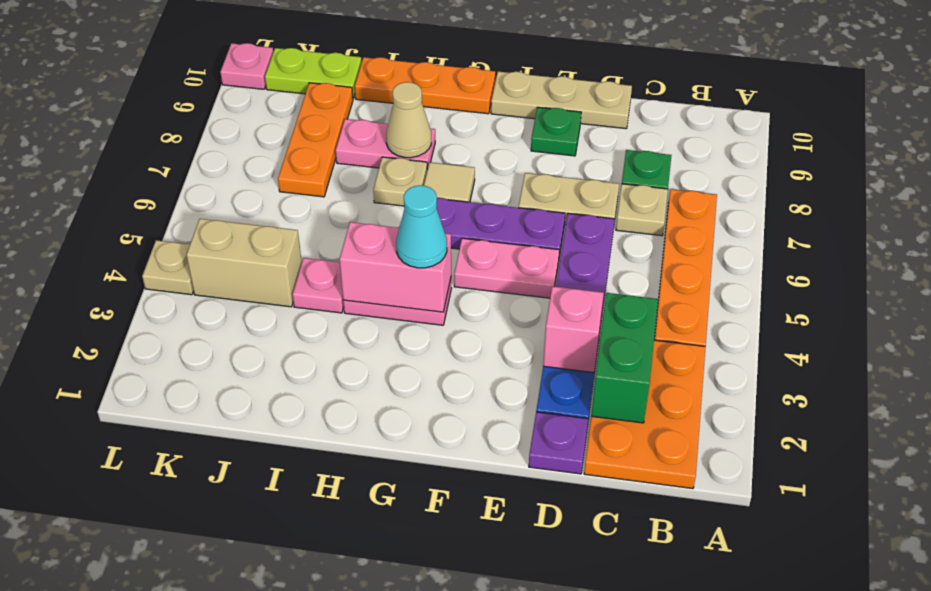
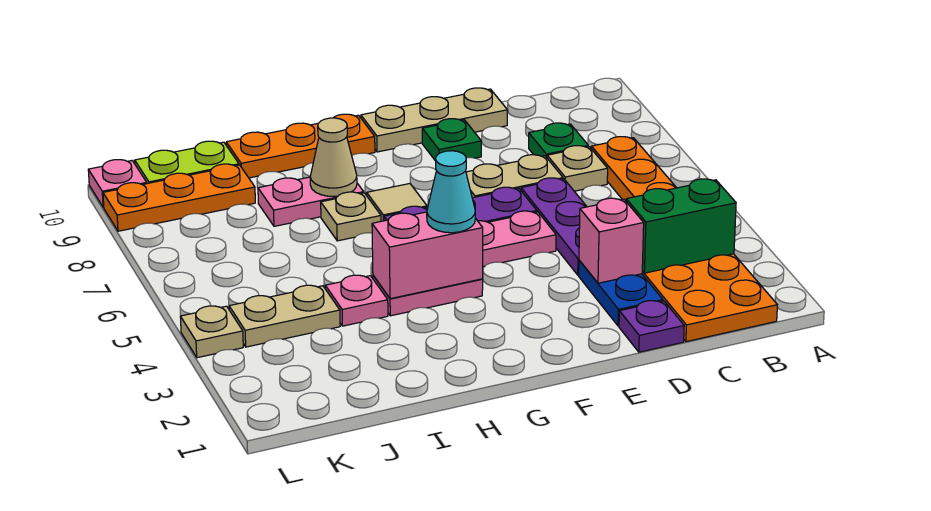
green brick C2:C3 level 2 -> green brick B3:C3 level 2
tan brick J4:K4 level 1 -> tan plate J4:K4 level 1
orange plate J7:J9 level 1 -> orange plate J9:L9 level 1

